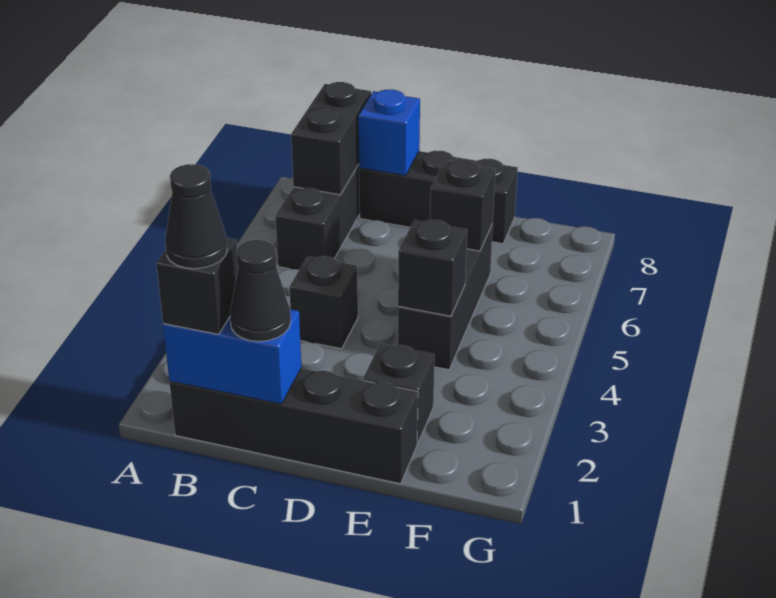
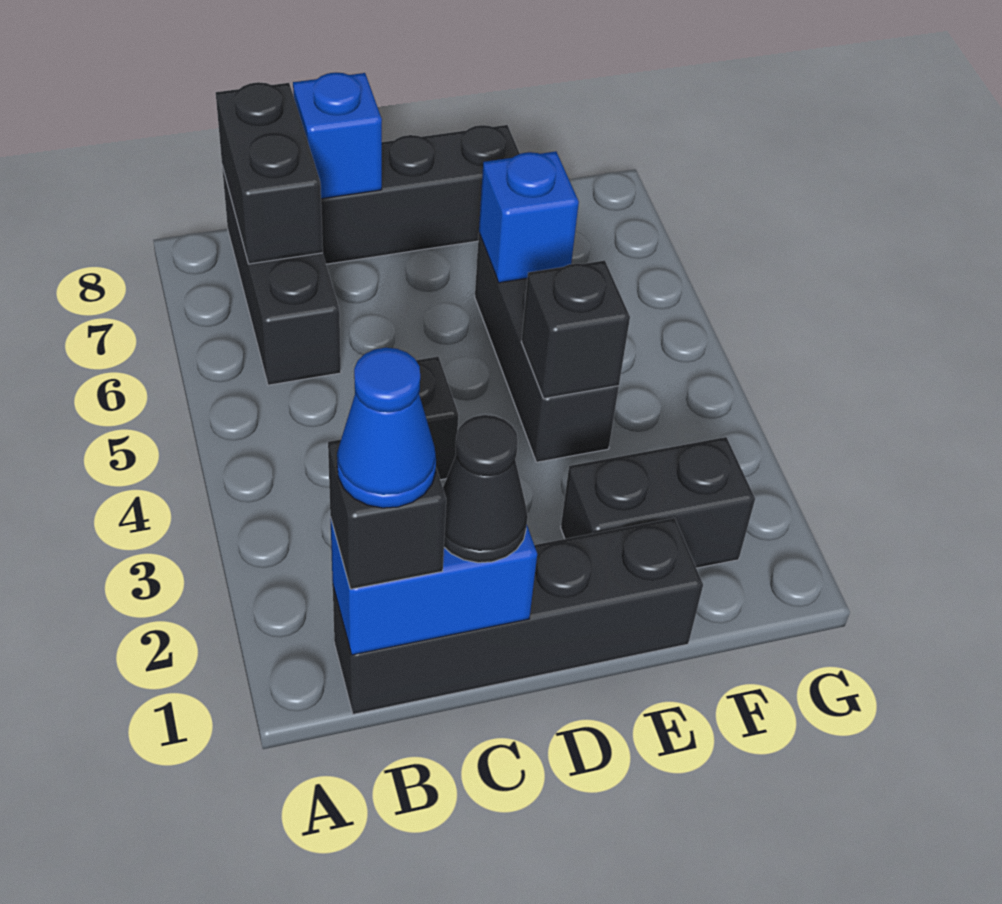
black cone B1 level 4 -> blue cone B1 level 4
black brick E2 level 1 -> black brick E2:F2 level 1
black brick E6 level 2 -> blue brick E6 level 2

